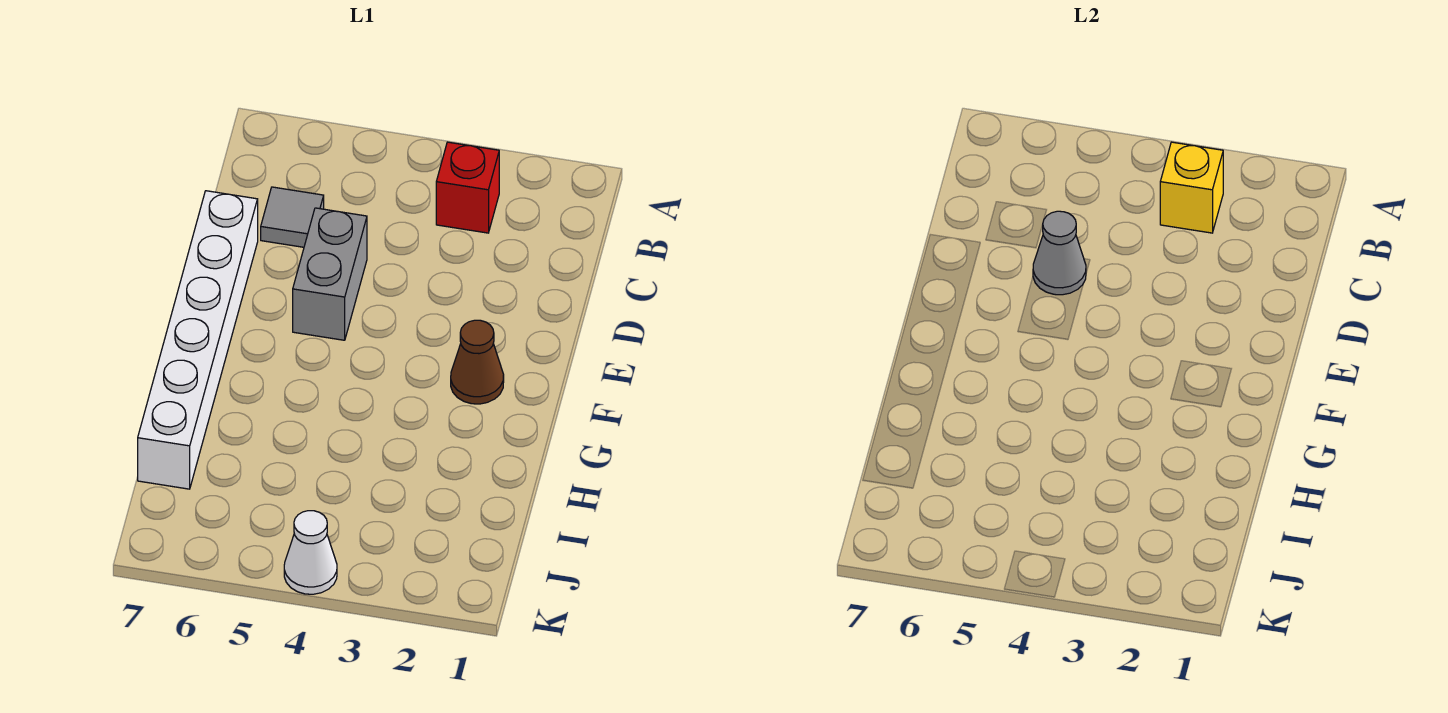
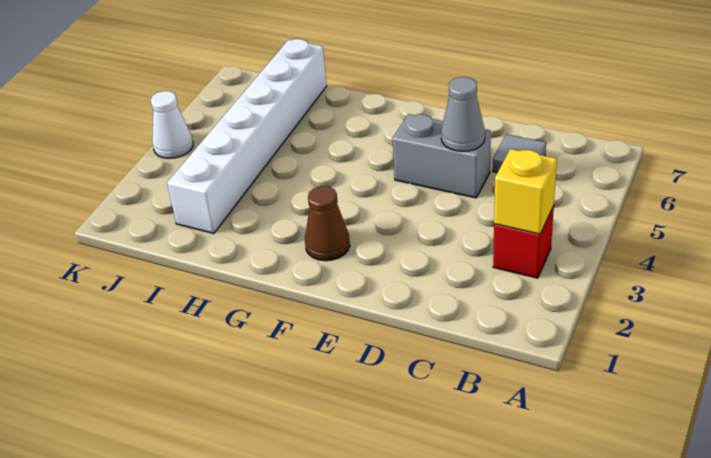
white brick D7:I7 level 1 -> white brick I2:I7 level 1

